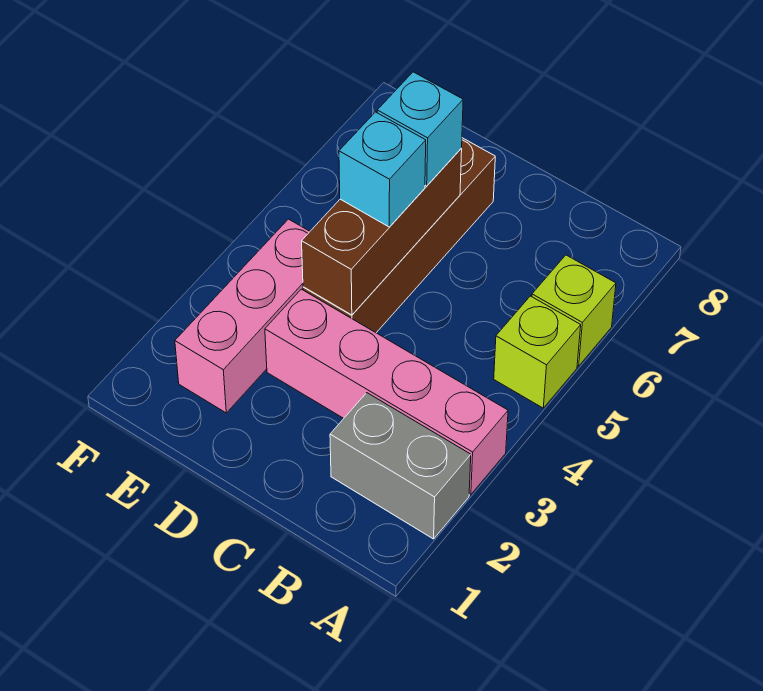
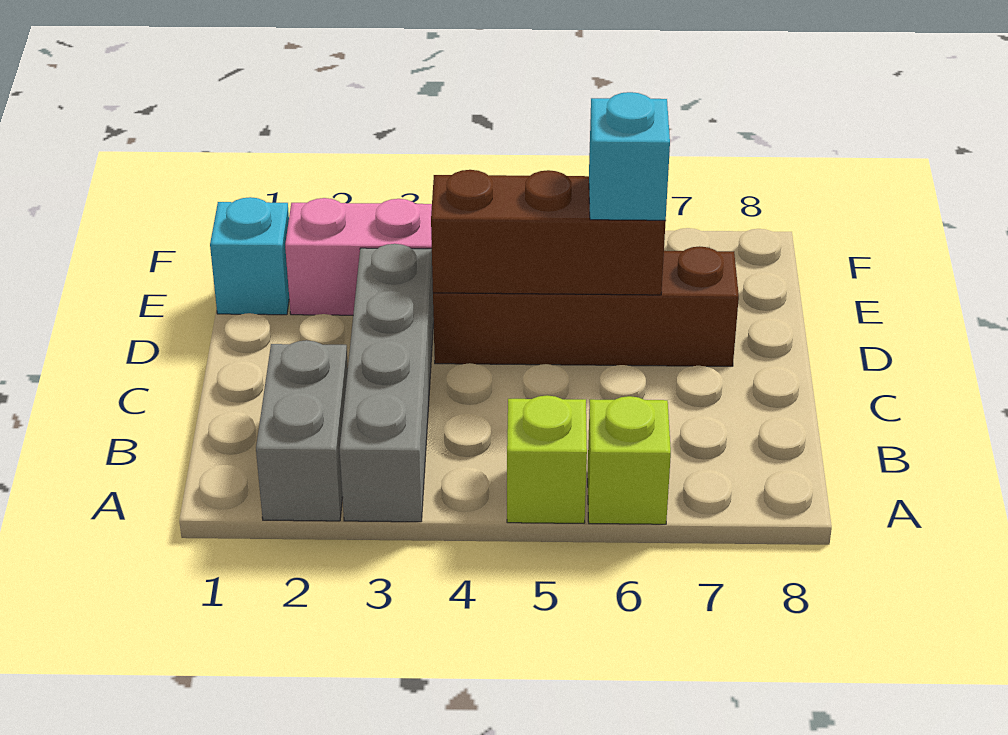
pink brick A3:D3 level 1 -> grey brick A3:D3 level 1
cyan brick D5 level 3 -> cyan brick E1 level 1

